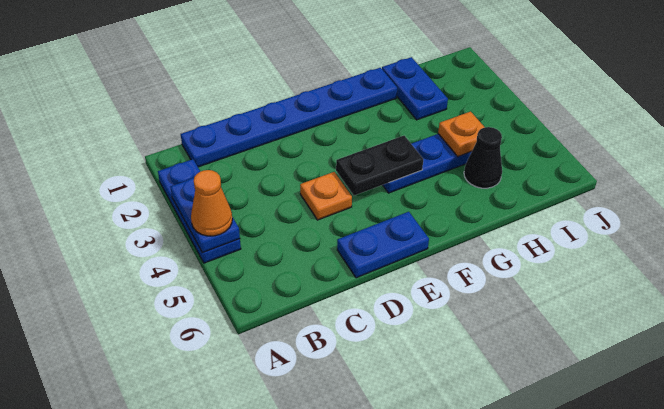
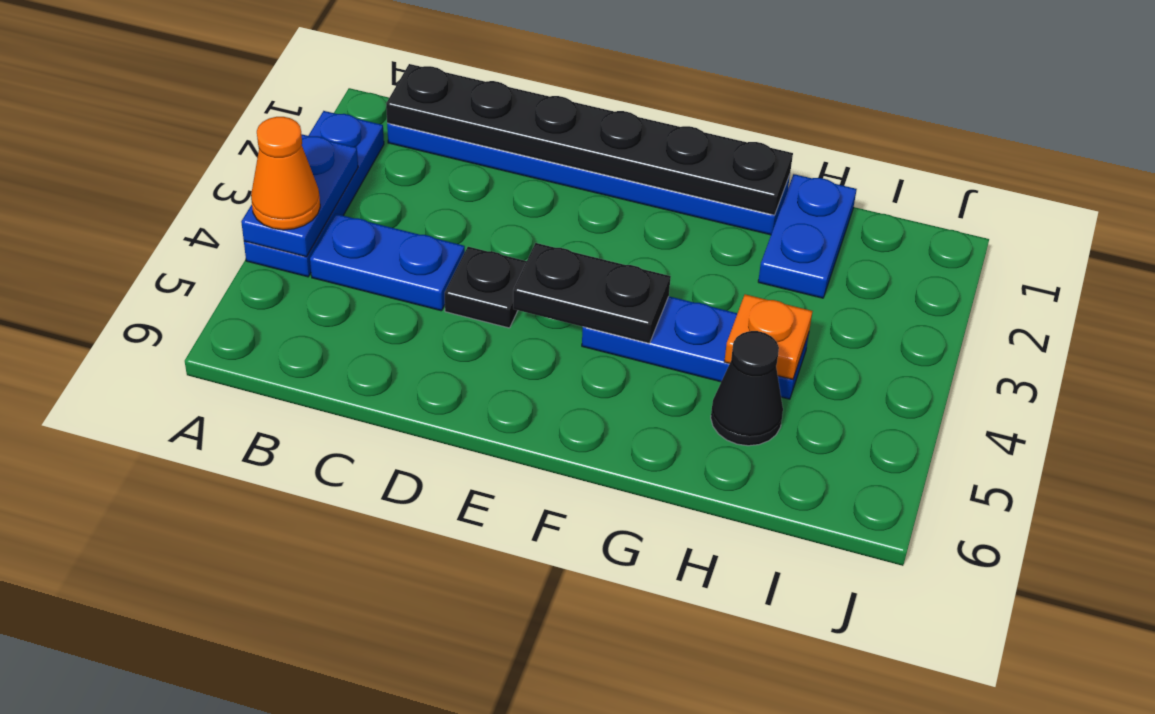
none -> black plate B1:G1 level 2
orange plate D4 level 1 -> black plate D4 level 1
blue plate D6:E6 level 1 -> blue plate B4:C4 level 1

